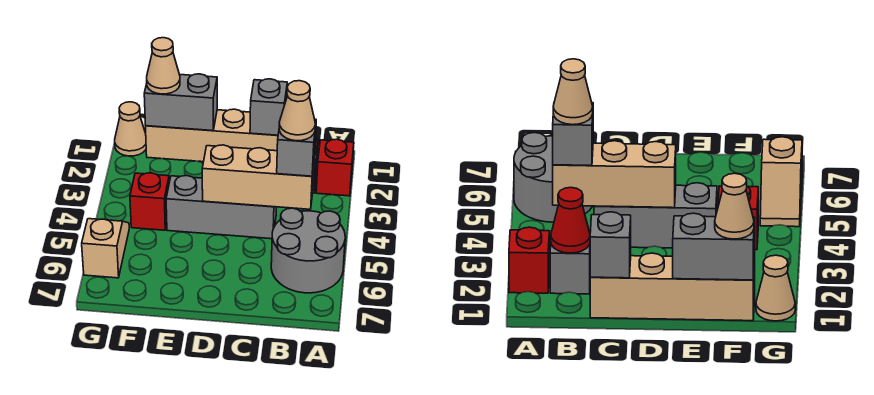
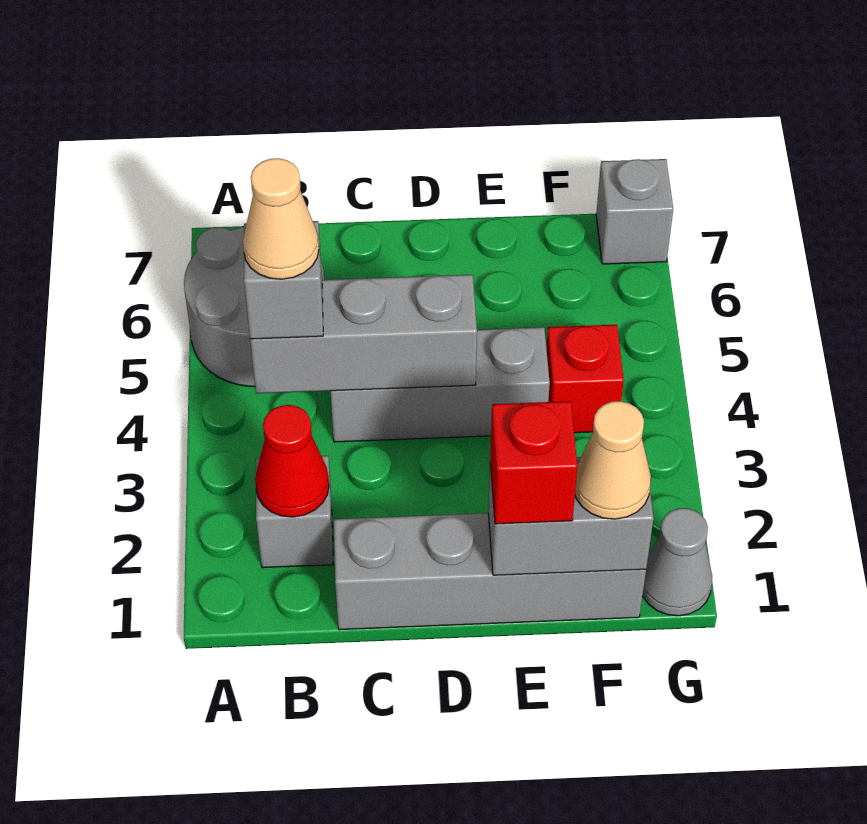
red brick A2 level 1 -> red brick E1 level 3
tan brick B4:D4 level 2 -> grey brick B4:D4 level 2
tan brick C1:F1 level 1 -> grey brick C1:F1 level 1
grey brick C1 level 2 -> grey brick G7 level 1
tan cone G1 level 1 -> grey cone G1 level 1
tan slope G5:G6 level 1 top 6 -> none

